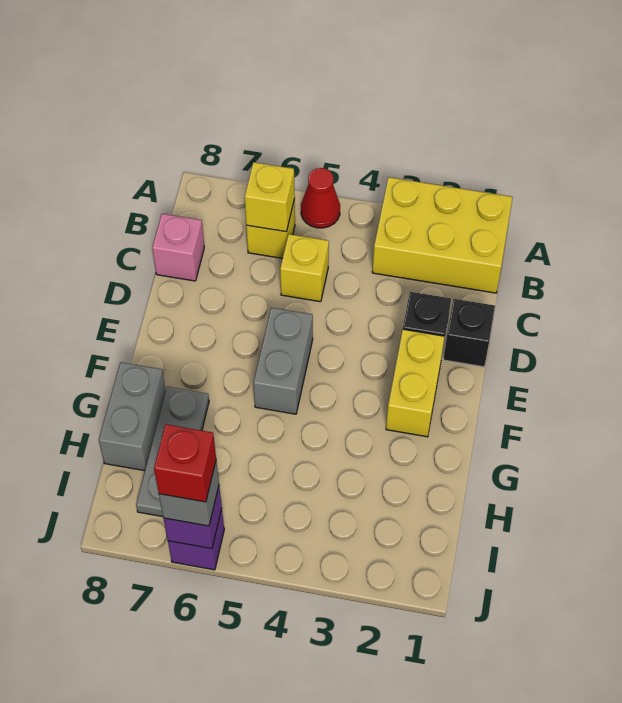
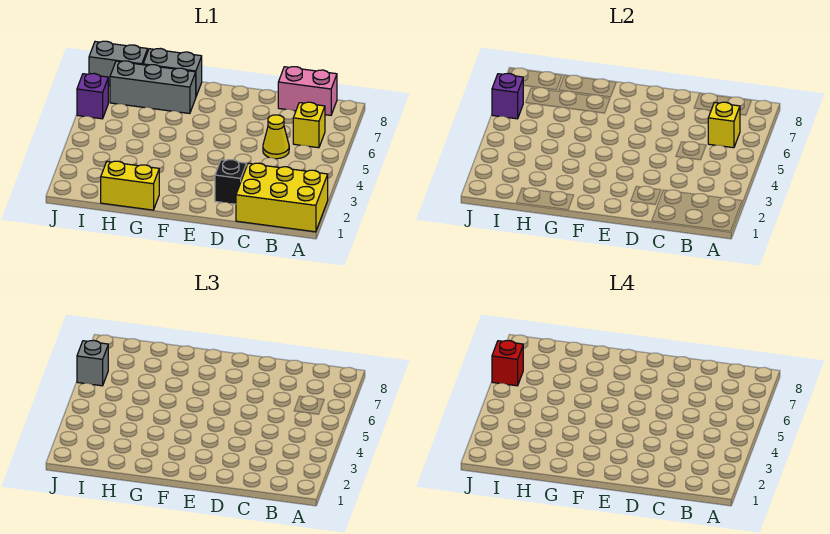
yellow brick A1:B3 level 1 -> yellow brick A1:C2 level 1
red cone A5 level 1 -> none
yellow brick C5 level 1 -> yellow cone C5 level 1
pink brick C8 level 1 -> pink brick B8:C8 level 1
black brick D1 level 1 -> none
yellow brick E2:F2 level 1 -> yellow brick G1:H1 level 1
grey brick E5:F5 level 1 -> grey brick I8:J8 level 1
grey plate G7:I7 level 1 -> grey brick G7:I7 level 1

